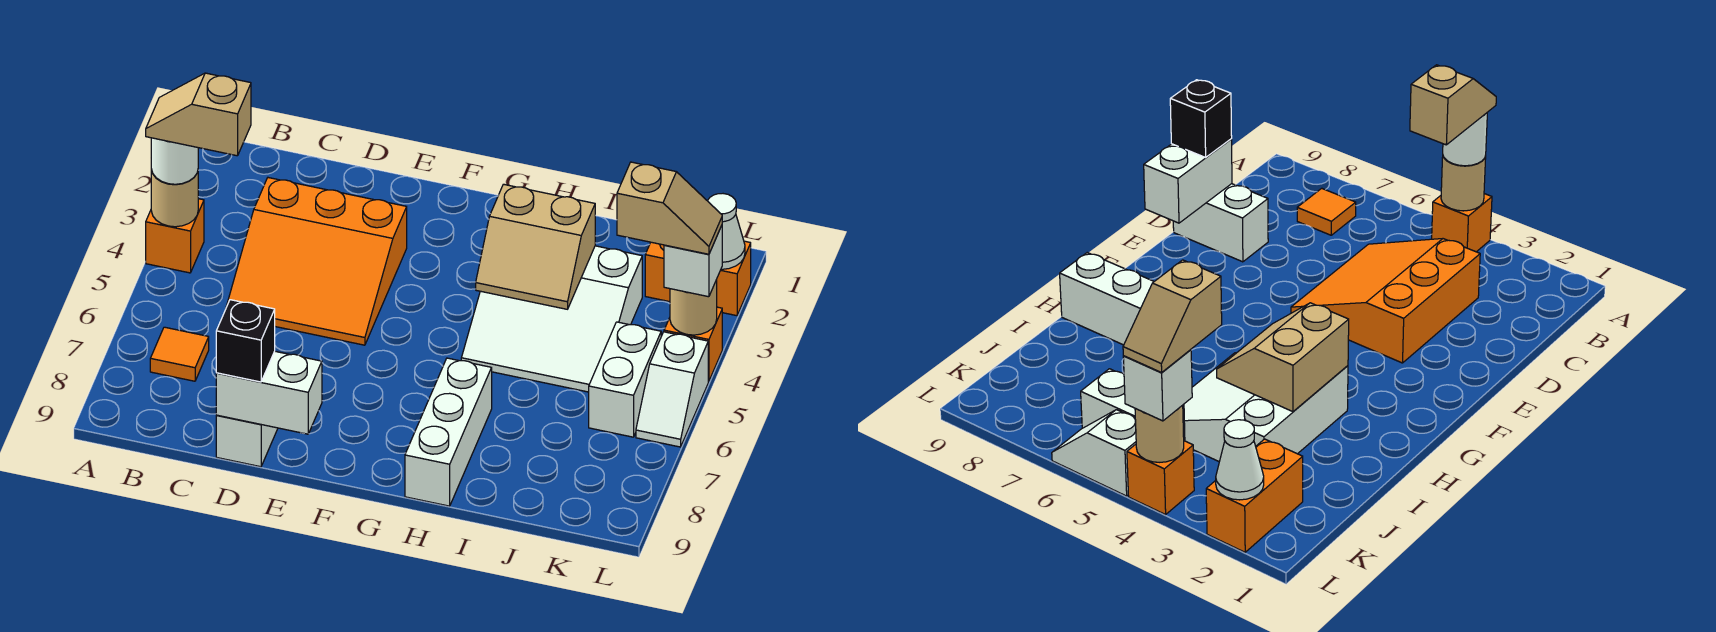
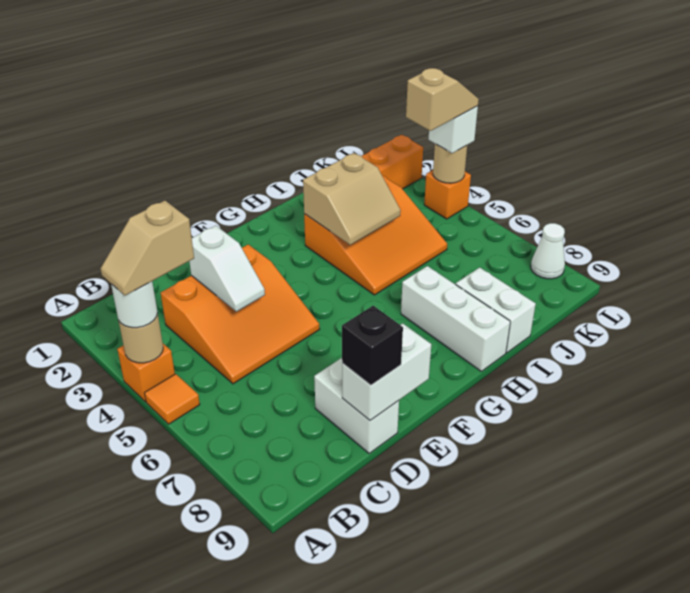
orange tile B7 level 1 -> orange tile A5 level 1
white slope H3:J5 level 1 top 3 -> orange slope H3:J5 level 1 top 3
white brick K5:K6 level 1 -> white brick I8:I9 level 1
white cone L2 level 2 -> white cone L8 level 1
white slope L5:L6 level 1 top 5 -> white slope D3:D4 level 2 top 3

